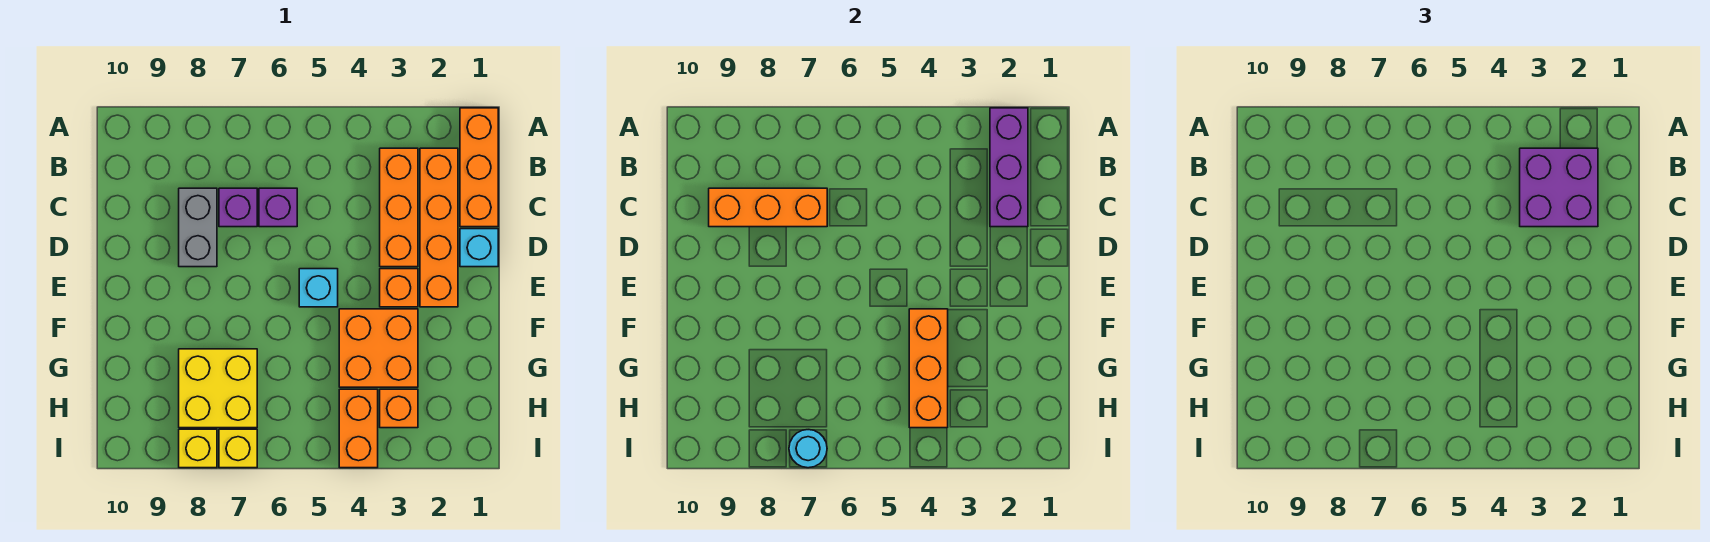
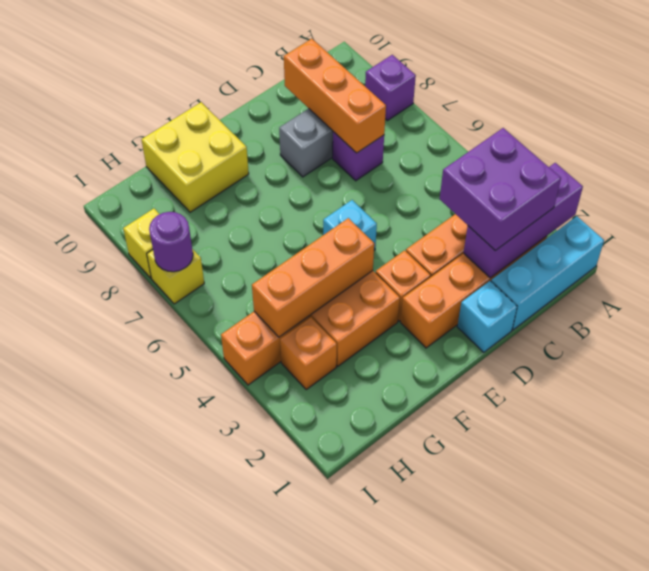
orange brick A1:C1 level 1 -> cyan brick A1:C1 level 1
purple brick C6 level 1 -> purple brick A8 level 1
yellow brick G7:H8 level 1 -> yellow brick F9:G10 level 1
cyan round brick I7 level 2 -> purple round brick I7 level 2

